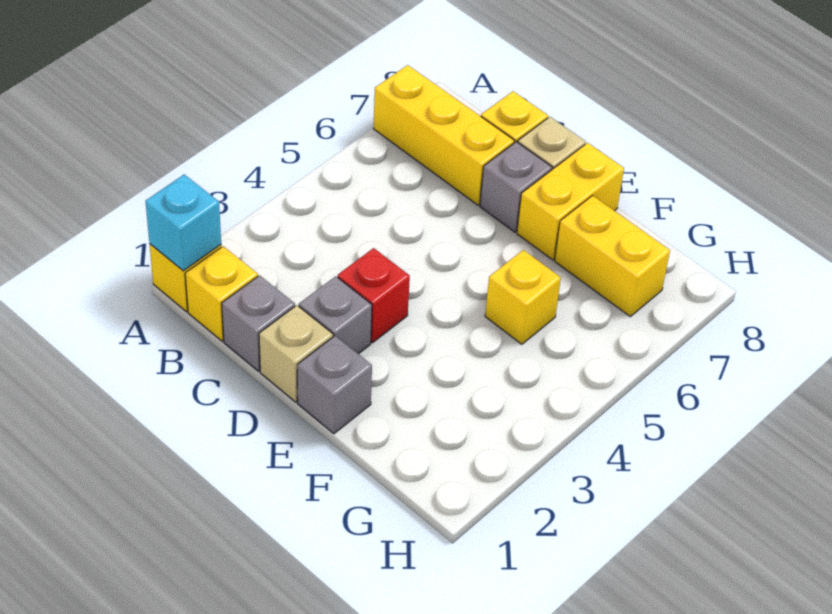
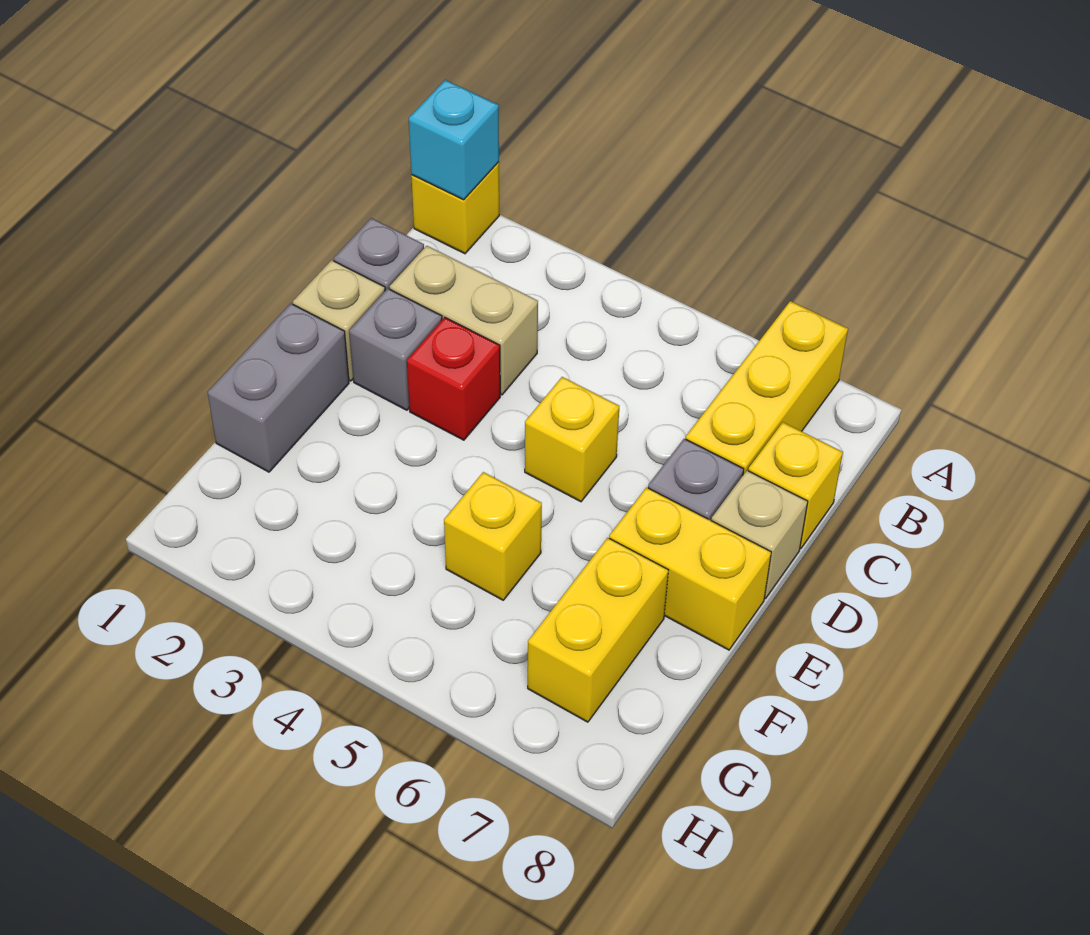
yellow brick B1 level 1 -> yellow brick D5 level 1
none -> tan brick C2:C3 level 1
grey brick E1 level 1 -> grey brick E1:F1 level 1

